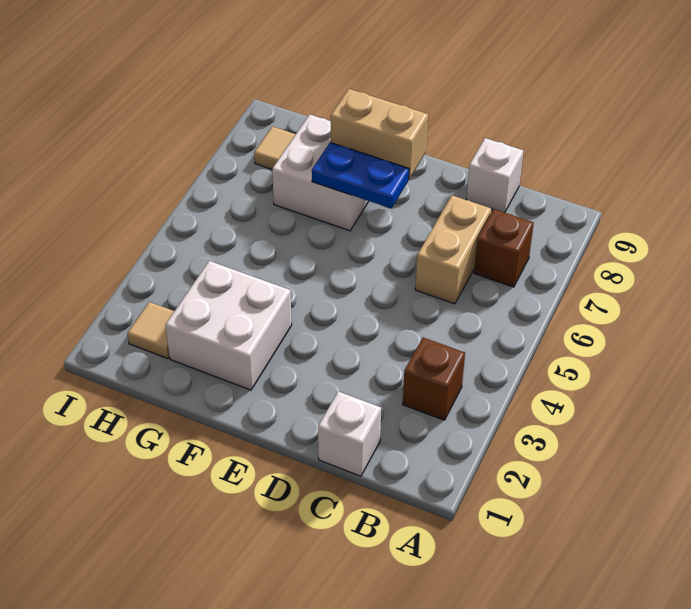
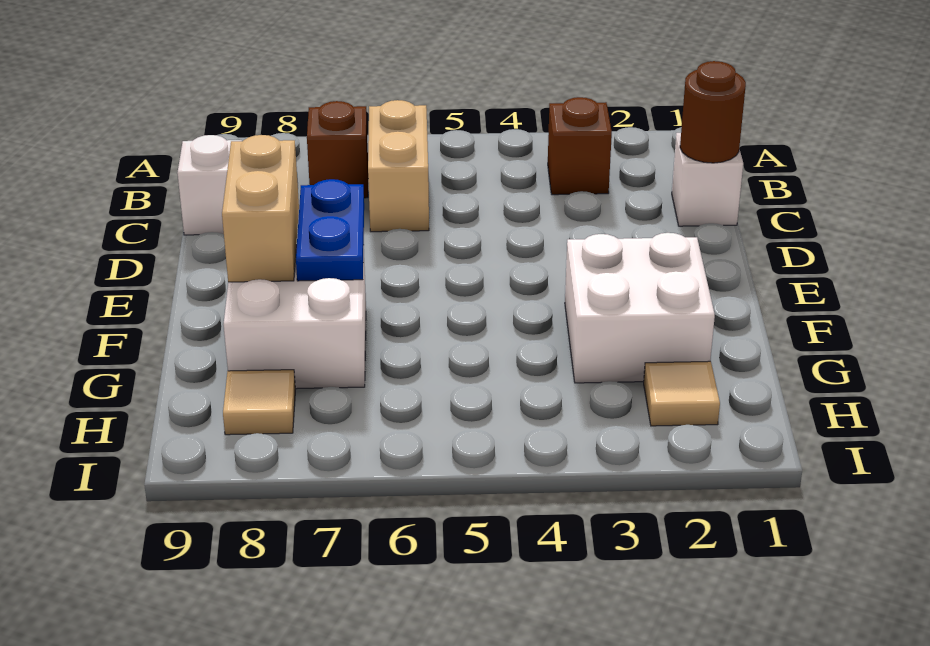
none -> brown round brick C1 level 2
tan brick C6:C7 level 1 -> tan brick B6:C6 level 1

